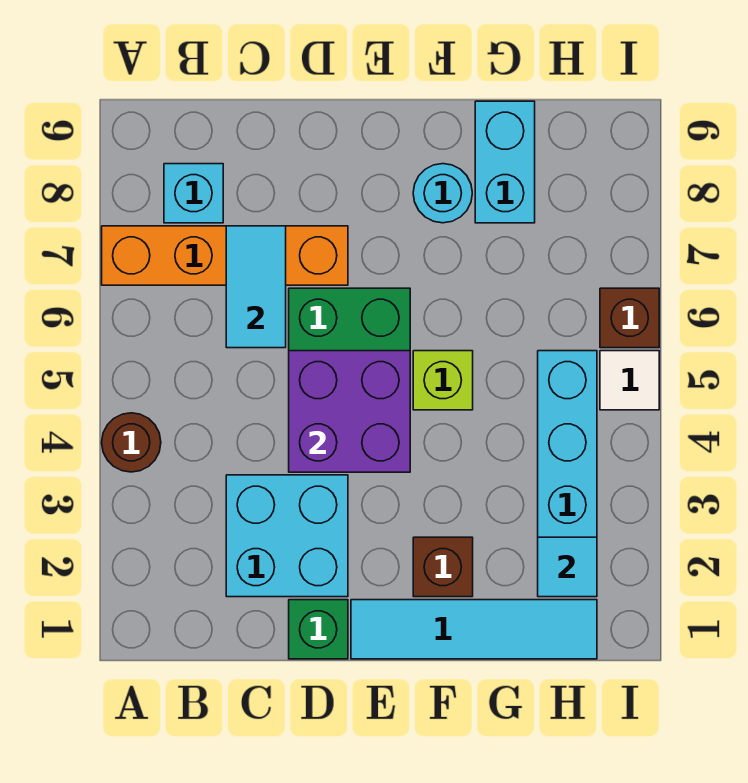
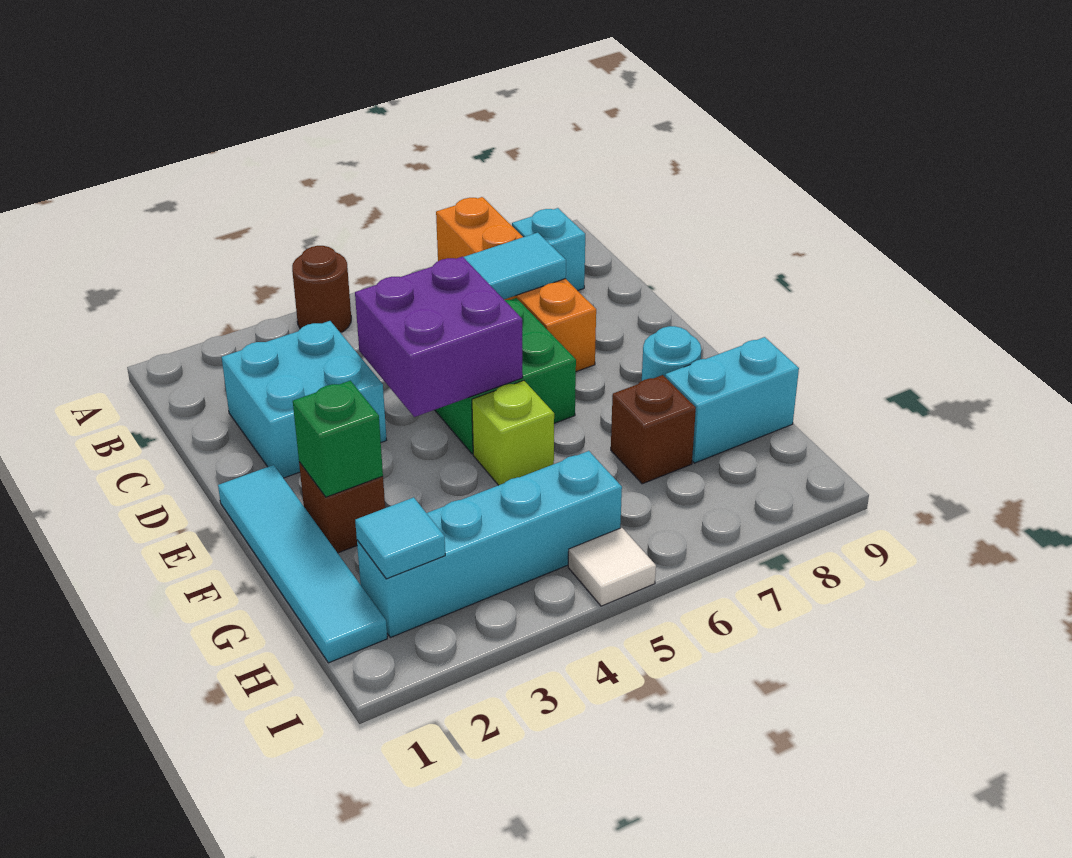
green brick D1 level 1 -> green brick F2 level 2
brown brick I6 level 1 -> brown brick G7 level 1

